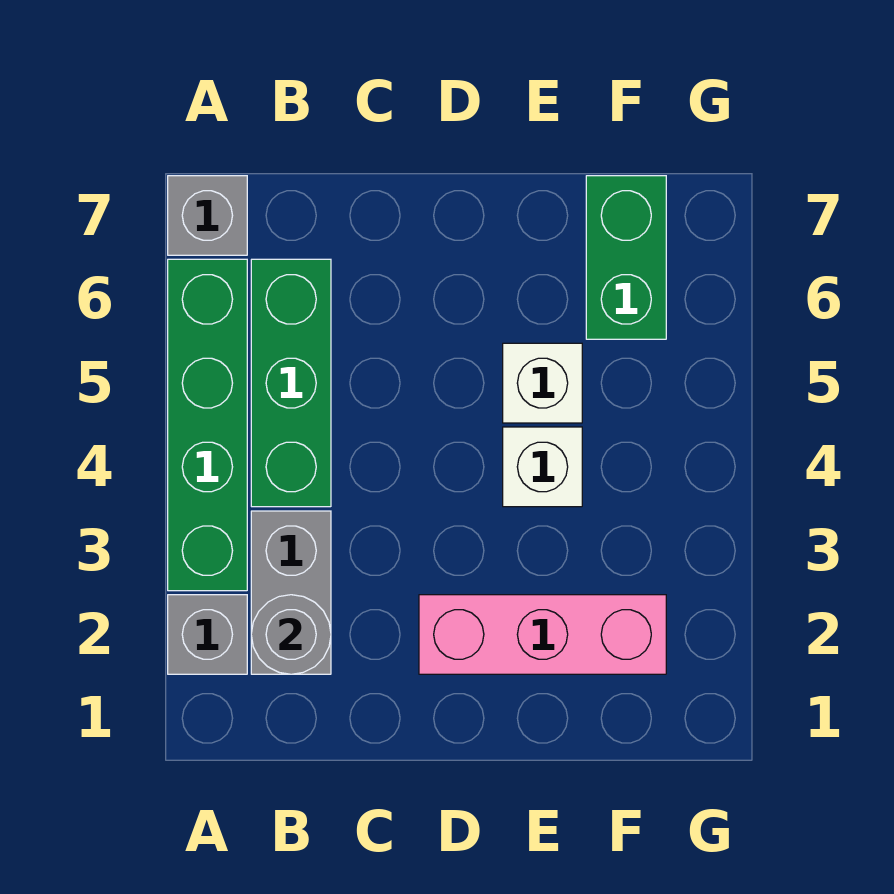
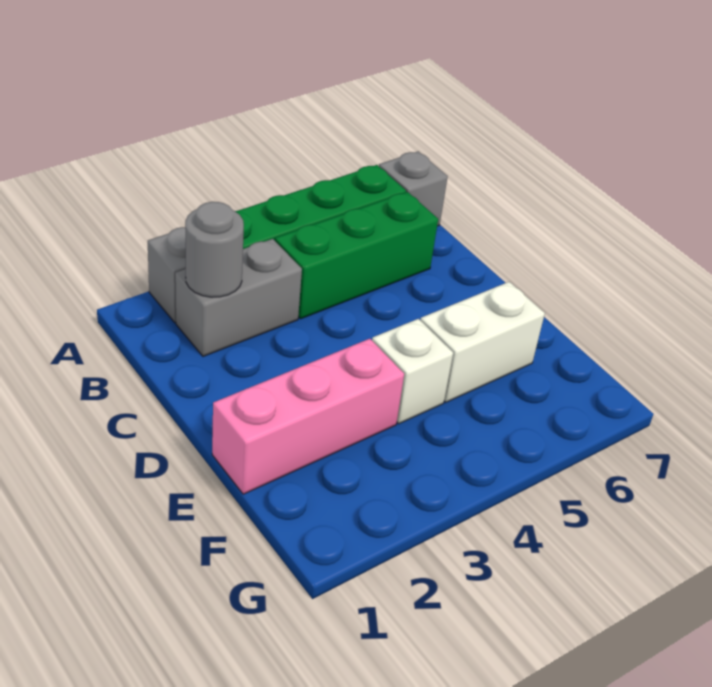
pink brick D2:F2 level 1 -> pink brick E1:E3 level 1
white brick E5 level 1 -> white brick E5:E6 level 1
green brick F6:F7 level 1 -> none

